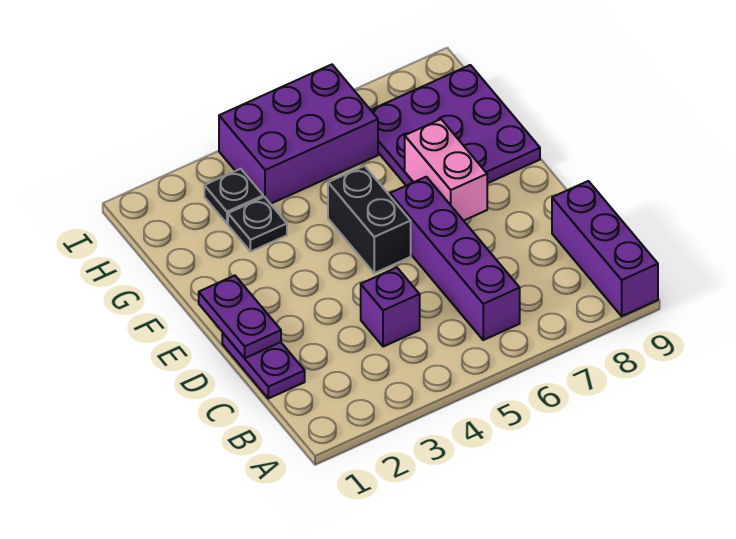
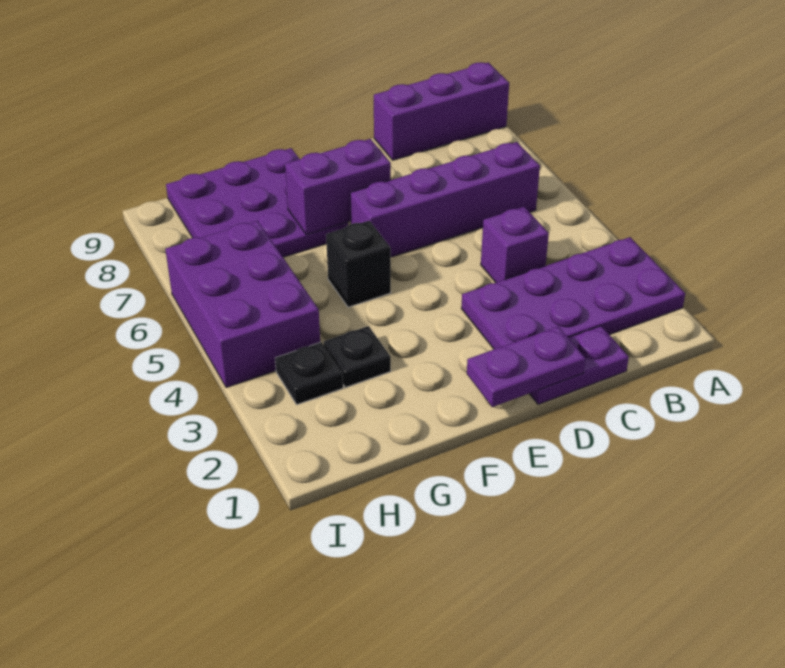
none -> purple plate A2:D3 level 1
black brick E5:F5 level 1 -> black brick F5 level 1
pink brick E7:F7 level 2 -> purple brick E7:F7 level 2

